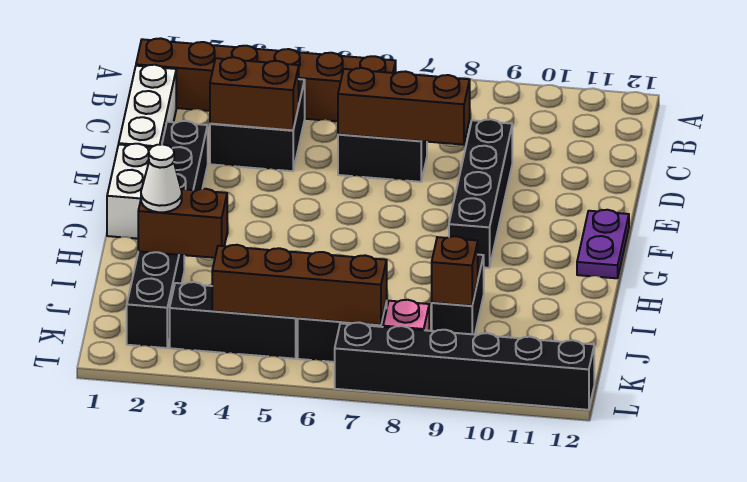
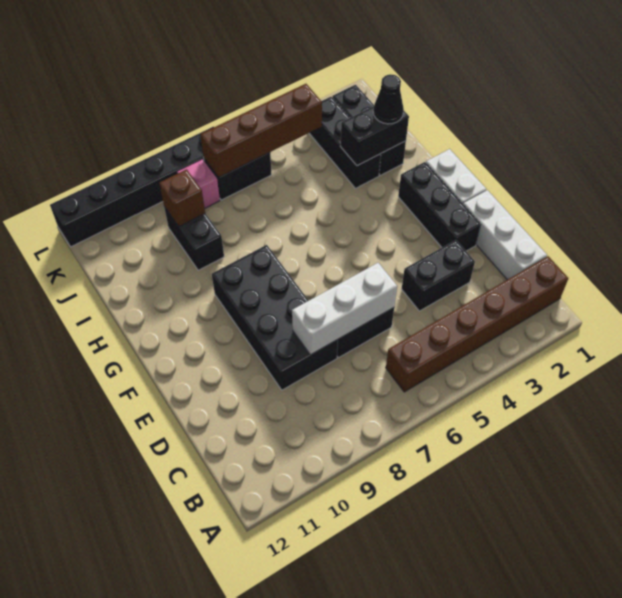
black brick C3:D4 level 1 -> black brick D3:D4 level 1
brown brick D3:D4 level 2 -> none
brown brick D6:D8 level 2 -> white brick D6:D8 level 2
black brick D9:G9 level 1 -> black brick D8:G9 level 1
purple plate F12:G12 level 1 -> none
brown brick I2:I3 level 2 -> black brick I2:I3 level 2
white cone I2 level 3 -> black cone I2 level 3
black brick K3:K5 level 1 -> black brick I3:K3 level 1

